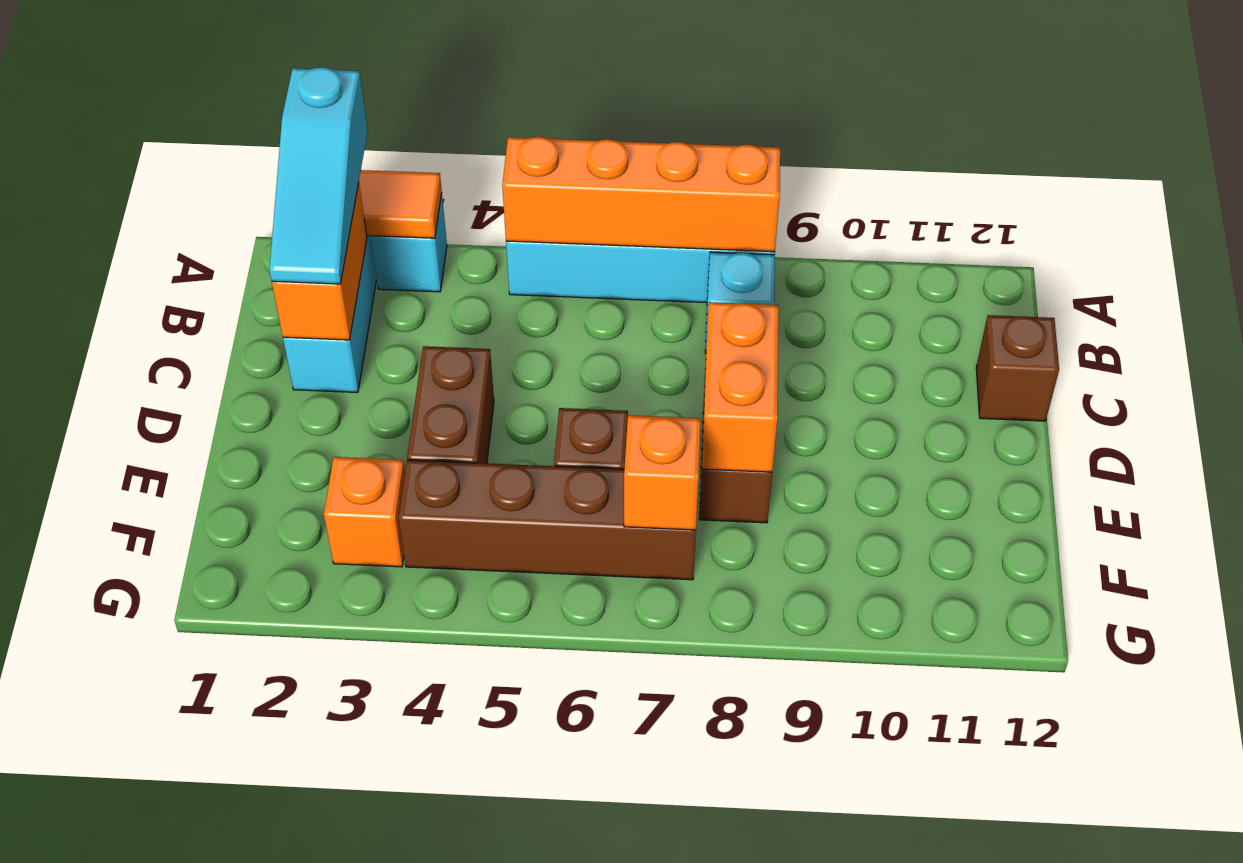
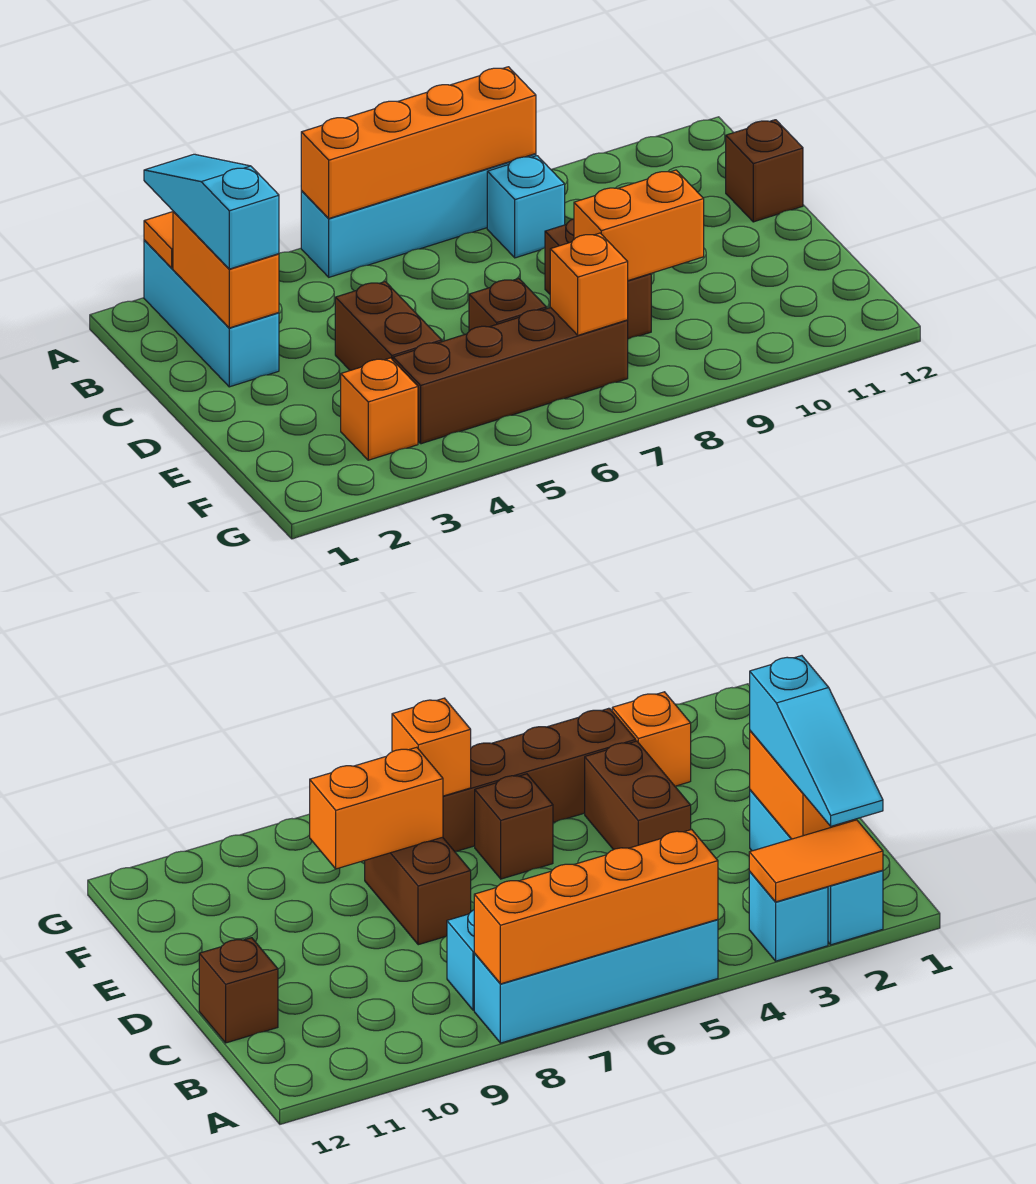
cyan slope A2:C2 level 3 top A -> cyan slope A2:C2 level 3 top C
orange brick D8:E8 level 2 -> orange brick E8:E9 level 2

